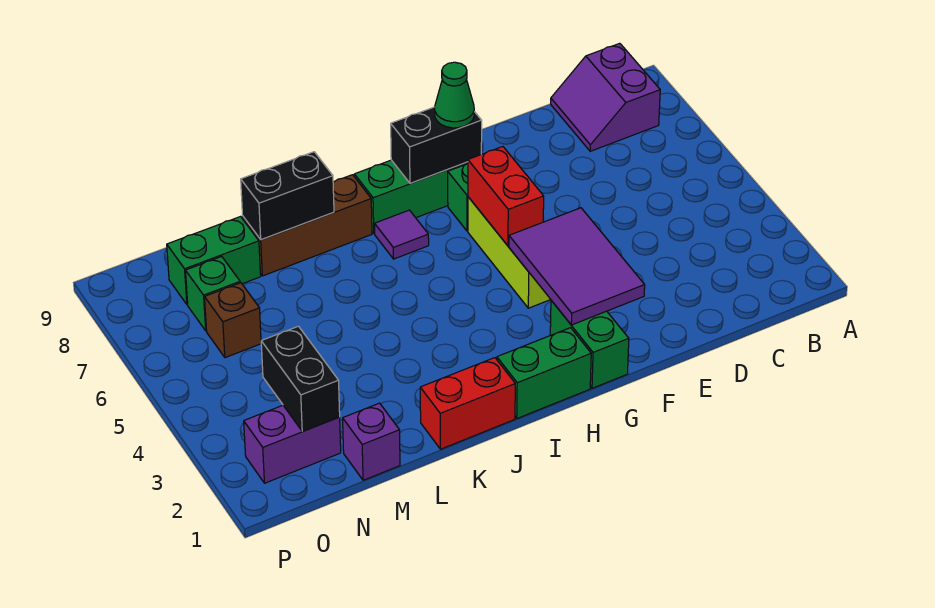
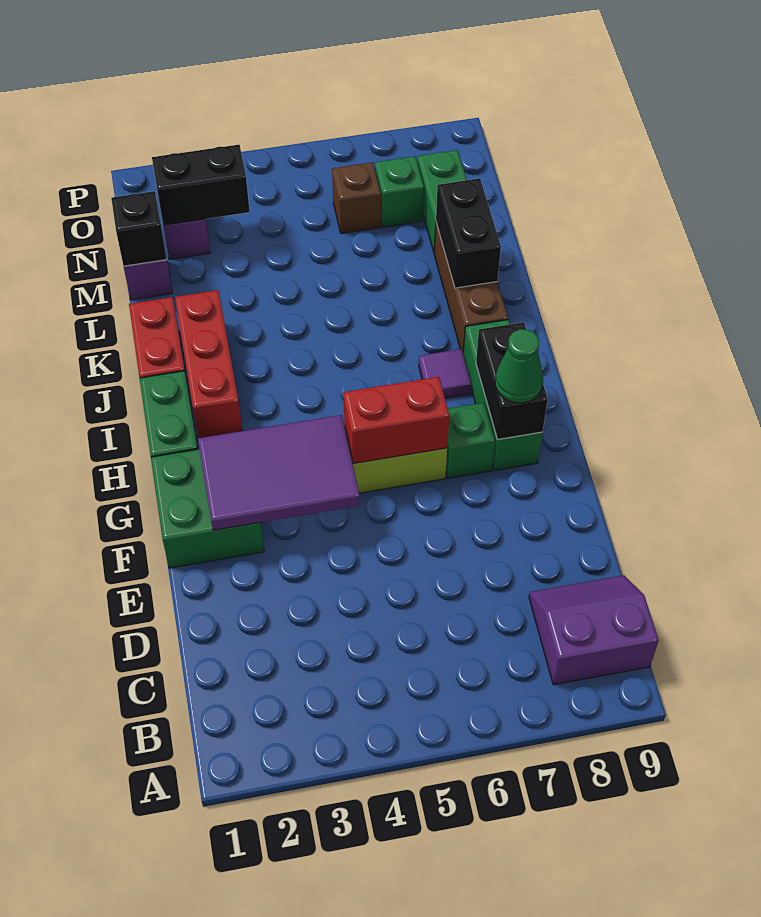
green brick G1:G2 level 1 -> green brick F1:G2 level 1
none -> red brick I2:K2 level 1
none -> black brick M1 level 2

